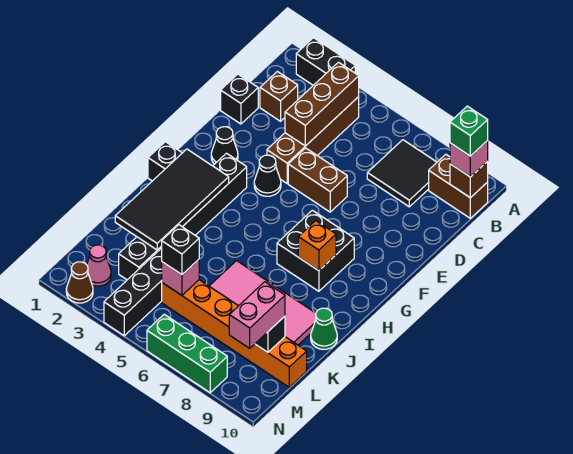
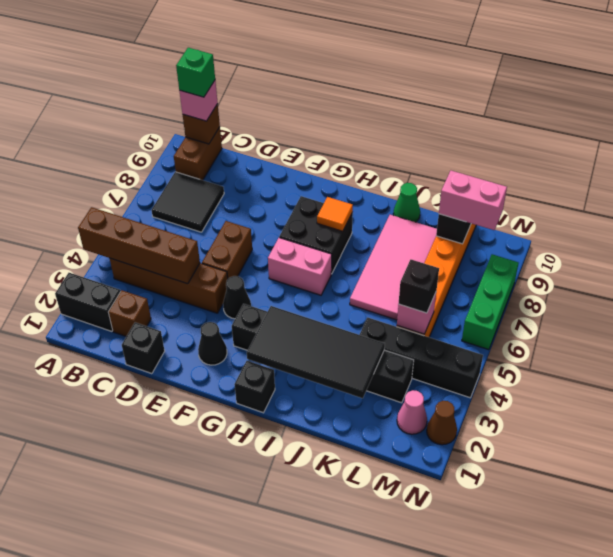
black brick A2:A3 level 1 -> black brick A2:B2 level 1
brown brick B4:D4 level 2 -> brown brick A4:D4 level 2
none -> pink brick G6:H6 level 1
orange brick H8 level 2 -> orange tile H8 level 2

